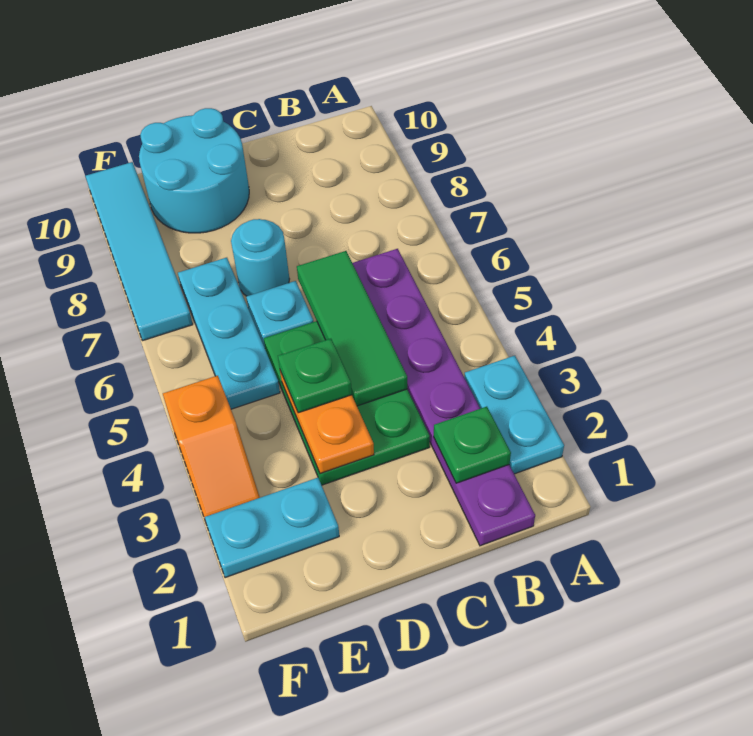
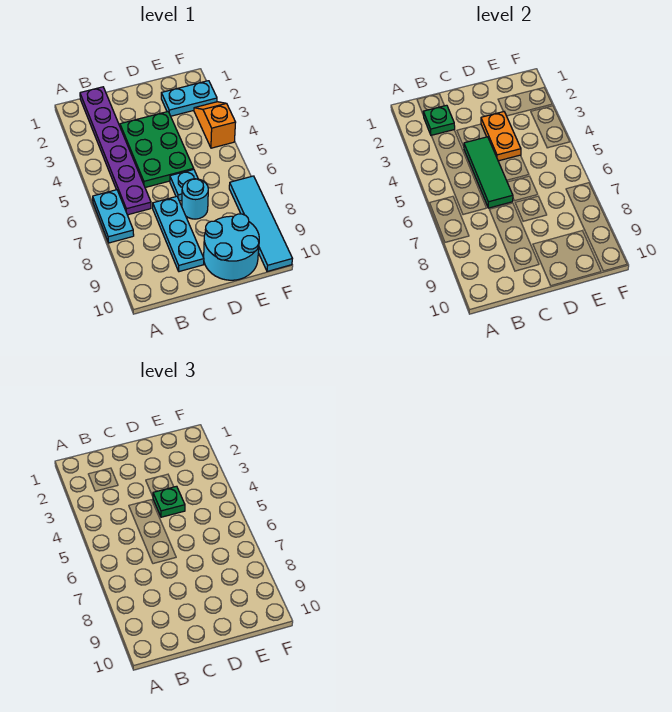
cyan plate A2:A3 level 1 -> cyan plate A6:A7 level 1
cyan plate E5:E7 level 1 -> cyan plate C7:C9 level 1

